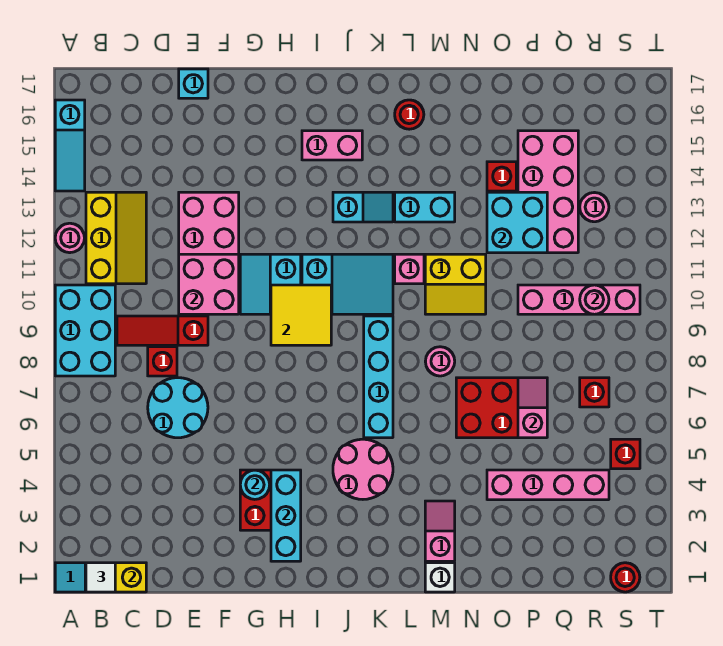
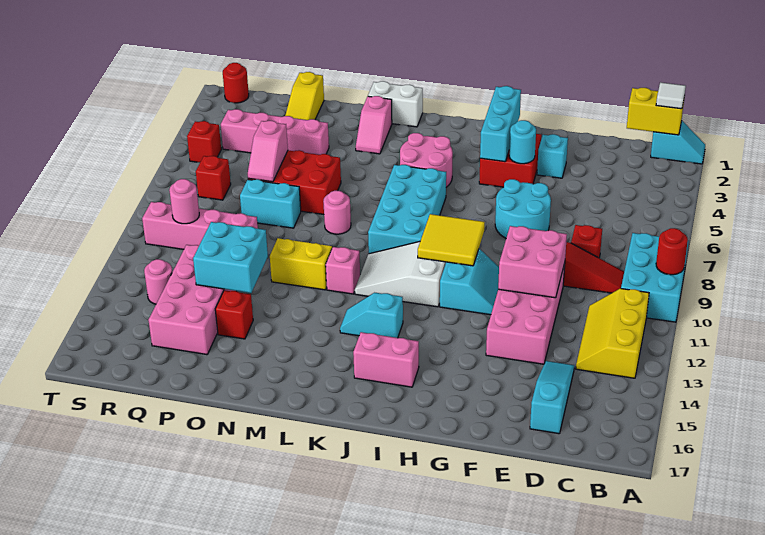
pink round brick A12 level 1 -> none
cyan slope A14:A16 level 1 top 16 -> cyan slope D14:D16 level 1 top 16
cyan round brick D6:E7 level 1 -> cyan round brick F6:G7 level 1
cyan brick E17 level 1 -> cyan brick F3 level 1
cyan slope I10:K11 level 1 top I -> white slope I10:K11 level 1 top I
cyan brick K6:K9 level 1 -> cyan brick J6:K9 level 1
cyan brick L13:M13 level 1 -> cyan brick O8:P8 level 1
red round brick L16 level 1 -> red round brick A9 level 2
white brick M1 level 1 -> white brick L1:M1 level 1
none -> yellow slope P1:P3 level 1 top 1

